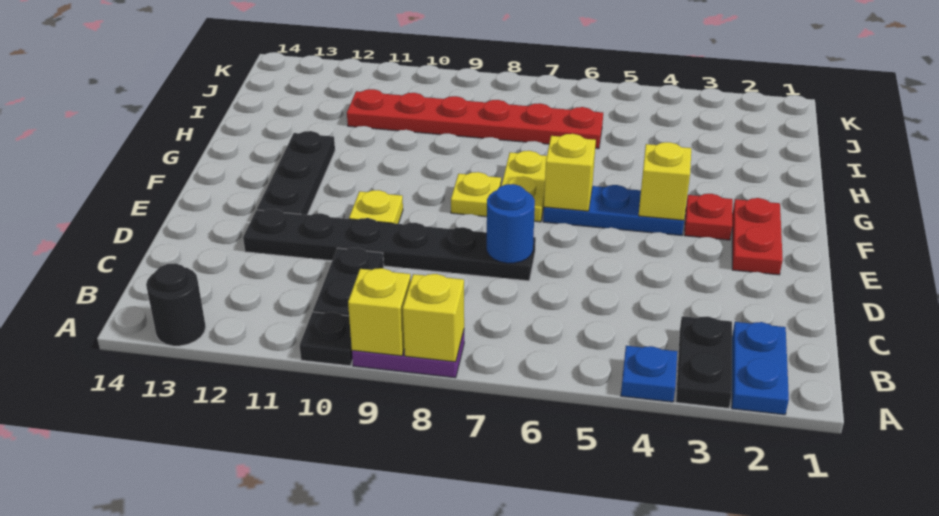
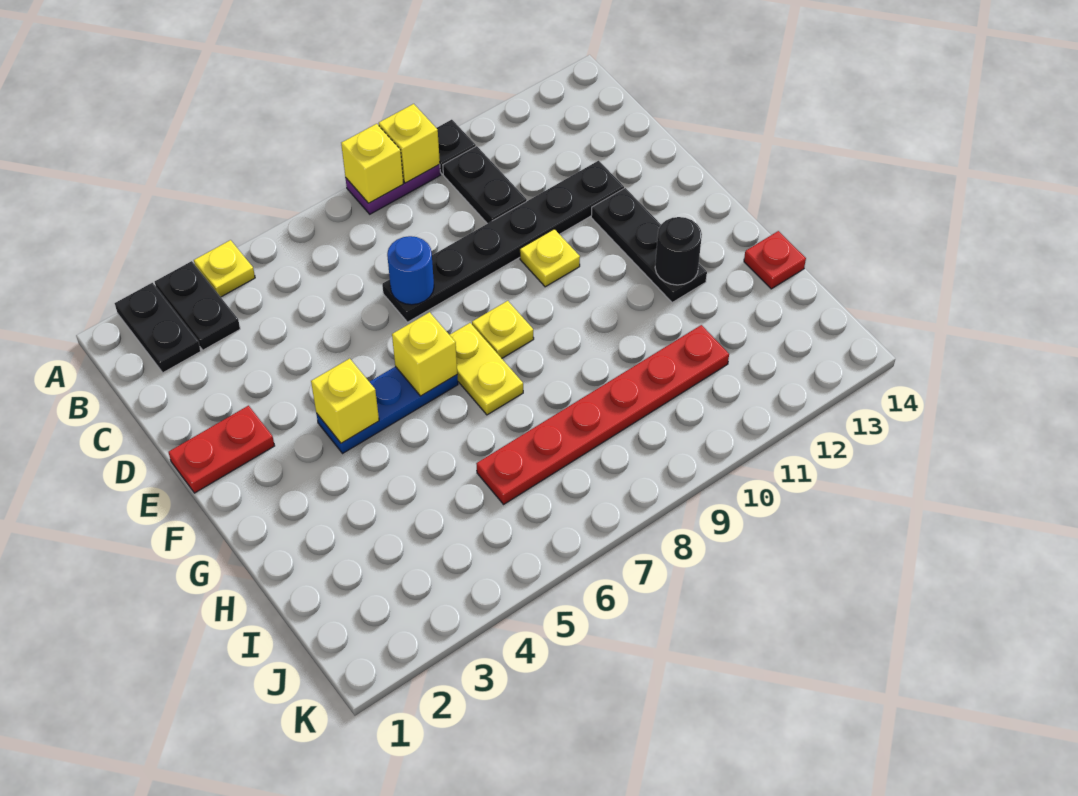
blue plate A2:B2 level 1 -> black plate A2:B2 level 1
blue plate A4 level 1 -> yellow plate A4 level 1
black round brick A13 level 1 -> black round brick G12 level 2
red plate E2:F2 level 1 -> red plate E1:E2 level 1
red plate F3 level 1 -> red plate H14 level 1

